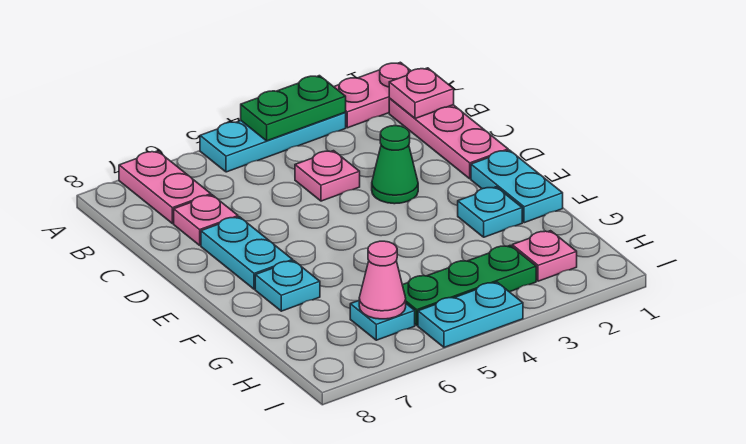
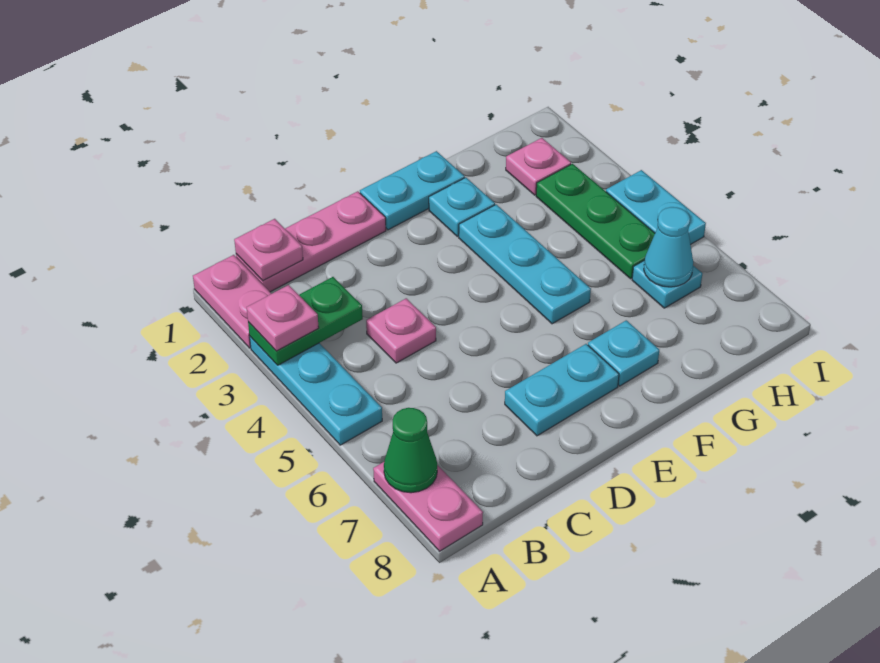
green plate A3:A4 level 2 -> green plate A3:B3 level 2
pink plate A7:B7 level 1 -> pink plate A7:A8 level 1
pink plate C7 level 1 -> pink plate A3 level 3
green cone D3 level 1 -> green cone A7 level 2
none -> cyan plate F3:F5 level 1
pink cone H6 level 2 -> cyan cone H6 level 2

